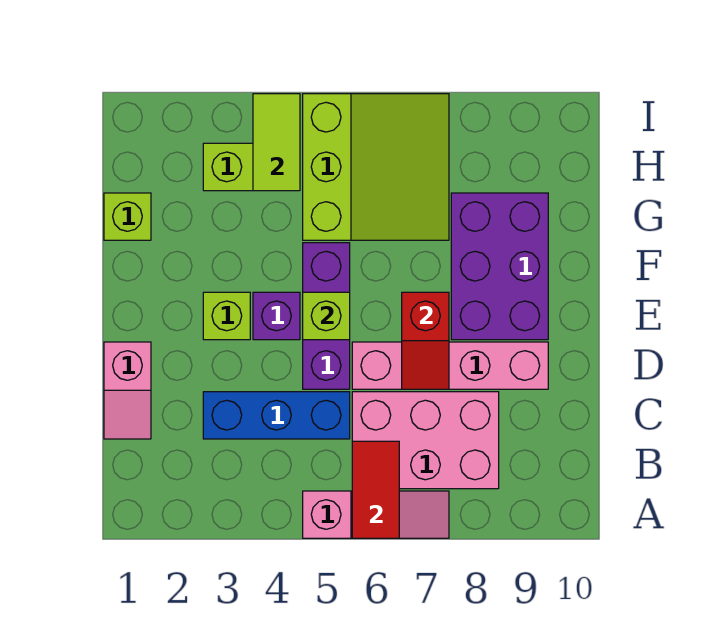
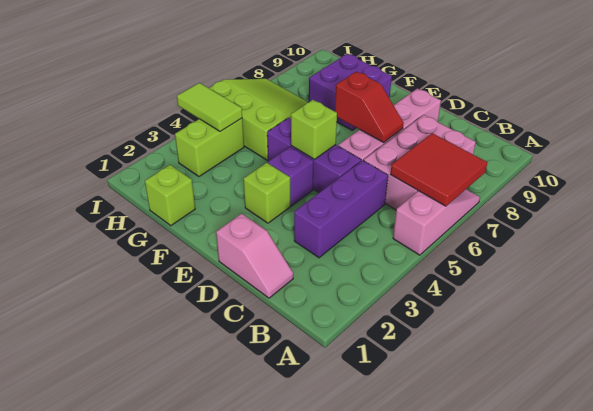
red tile A6:B6 level 2 -> red tile A6:B7 level 2
blue brick C3:C5 level 1 -> purple brick C3:C5 level 1
purple brick E8:G9 level 1 -> purple brick F8:G9 level 1

